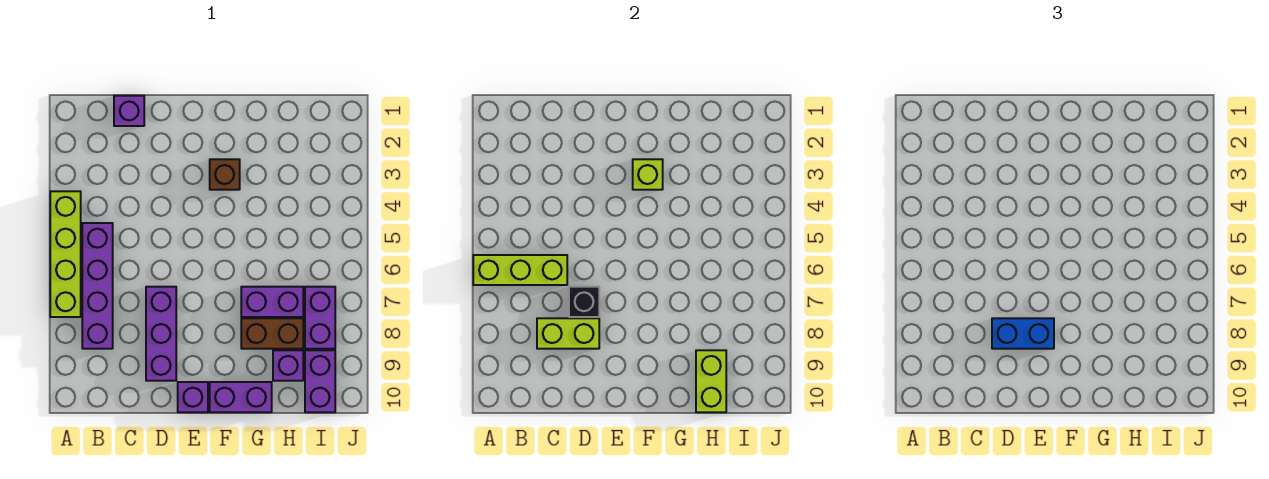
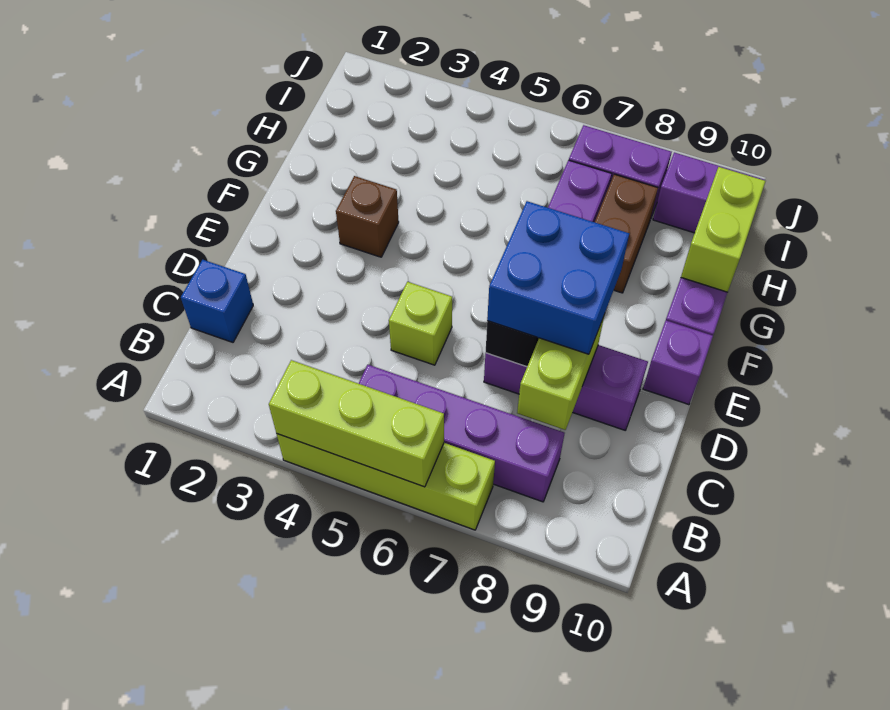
lime brick A6:C6 level 2 -> lime brick A4:A6 level 2
purple brick C1 level 1 -> blue brick C1 level 1
blue brick D8:E8 level 3 -> blue brick D7:E8 level 3
lime brick F3 level 2 -> lime brick D5 level 1
purple brick H9 level 1 -> none
lime brick H9:H10 level 2 -> lime brick G10:H10 level 2

